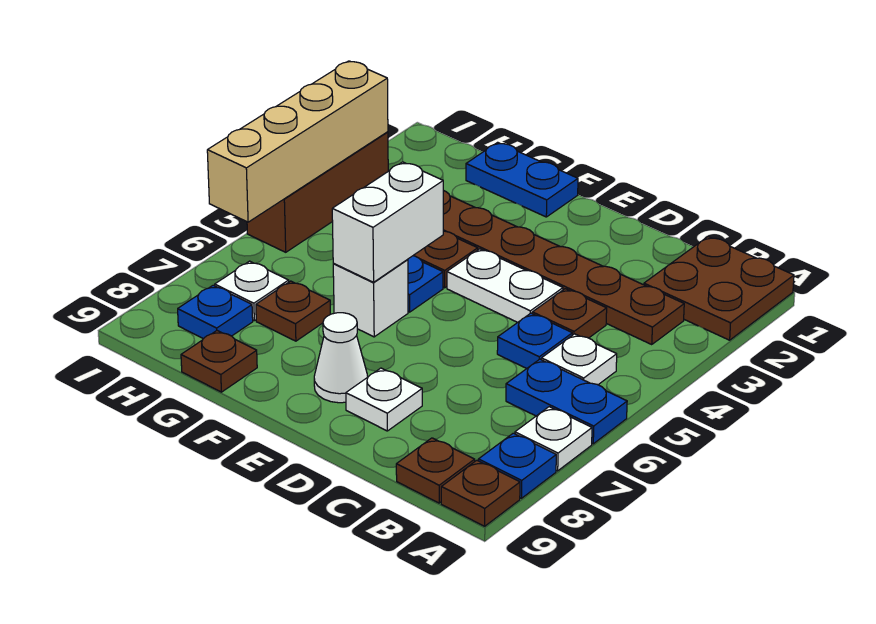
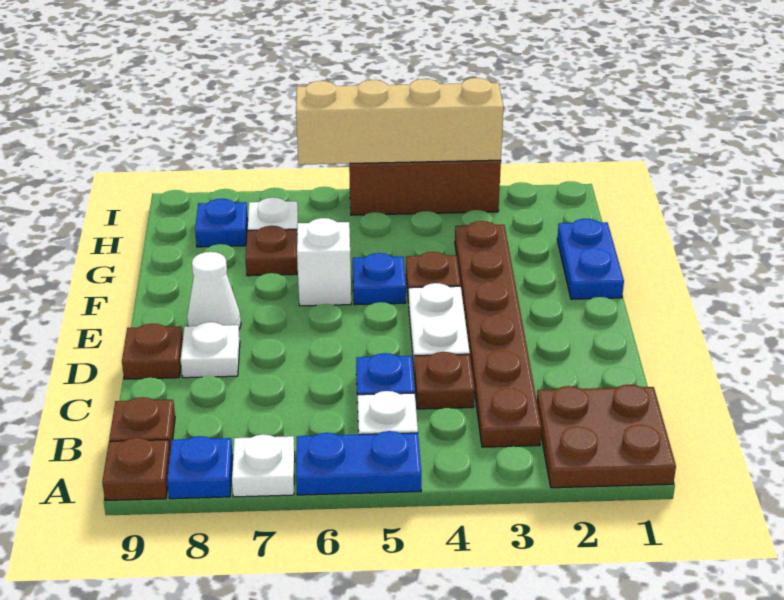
blue plate A6:B6 level 1 -> blue plate A5:A6 level 1
white brick F5:F6 level 2 -> none
brown plate G9 level 1 -> brown plate D9 level 1

